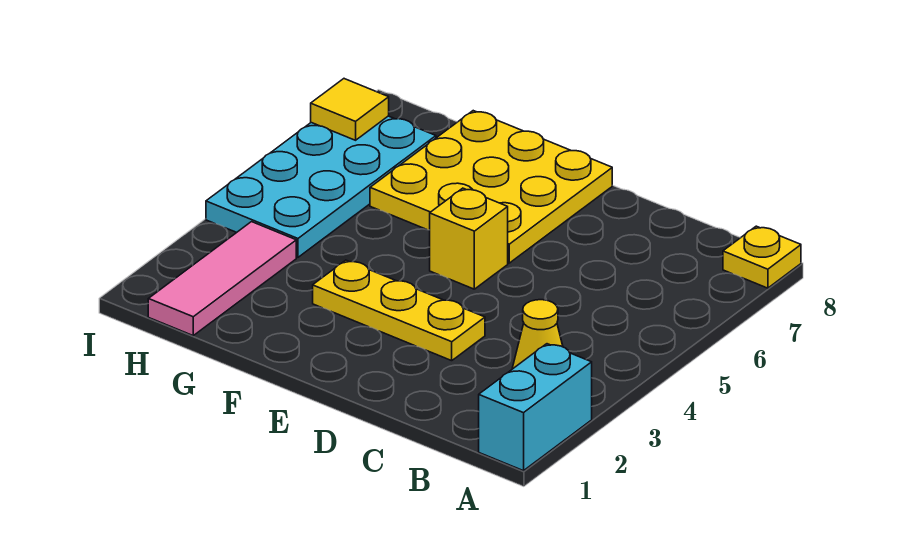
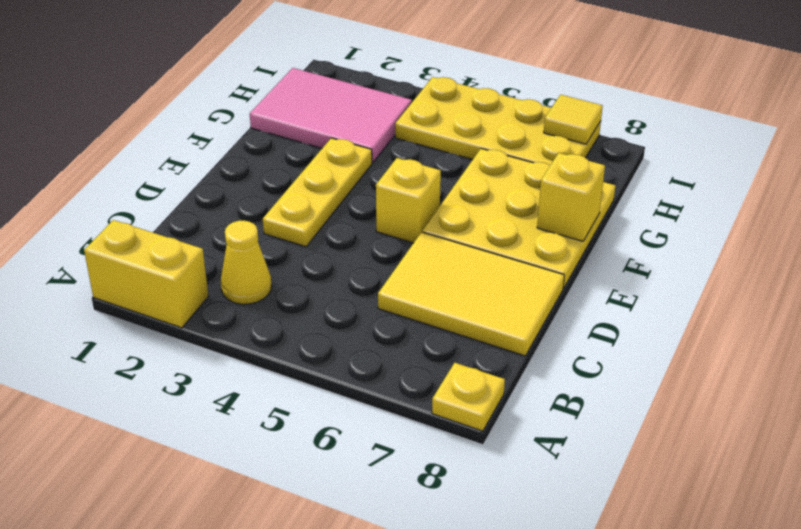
cyan brick A1:A2 level 1 -> yellow brick A1:A2 level 1
none -> yellow tile C6:D8 level 1
none -> yellow brick F8 level 2
pink tile H1:H3 level 1 -> pink tile G1:H3 level 1
cyan plate H4:I7 level 1 -> yellow plate H4:I7 level 1

